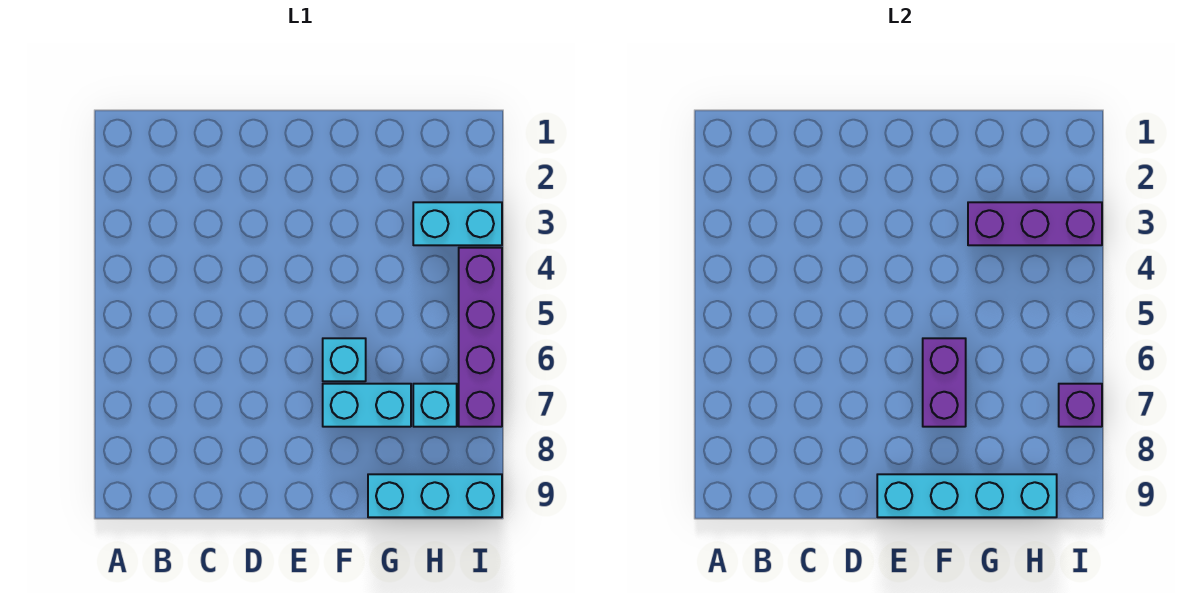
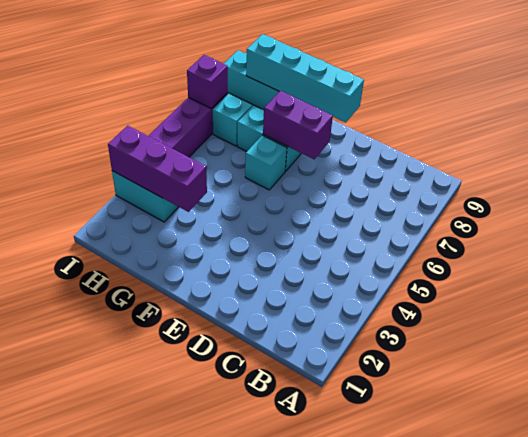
purple brick F6:F7 level 2 -> purple brick E7:F7 level 2

